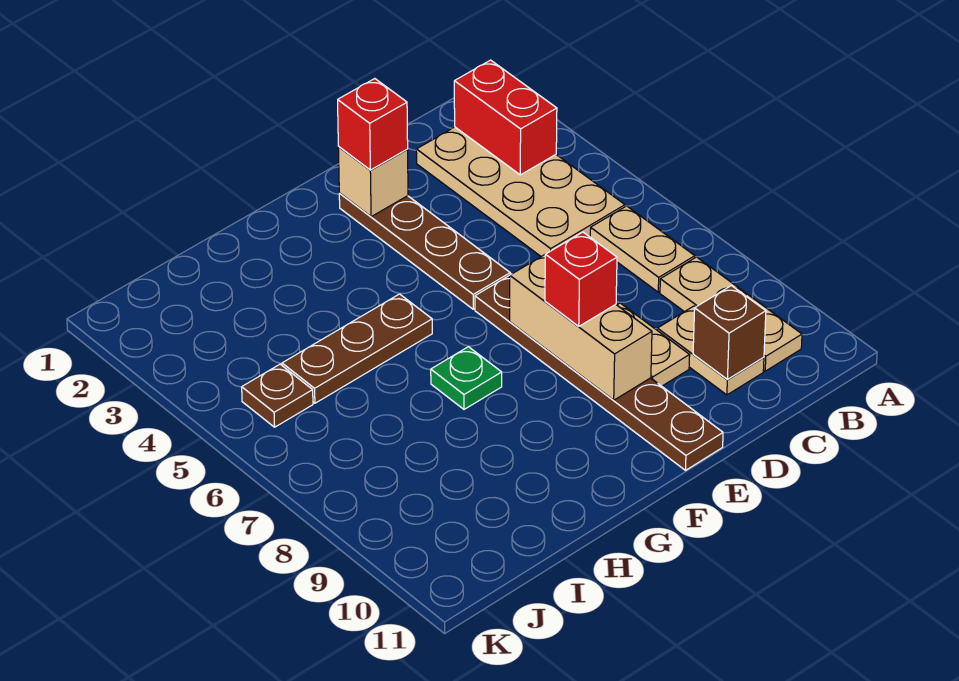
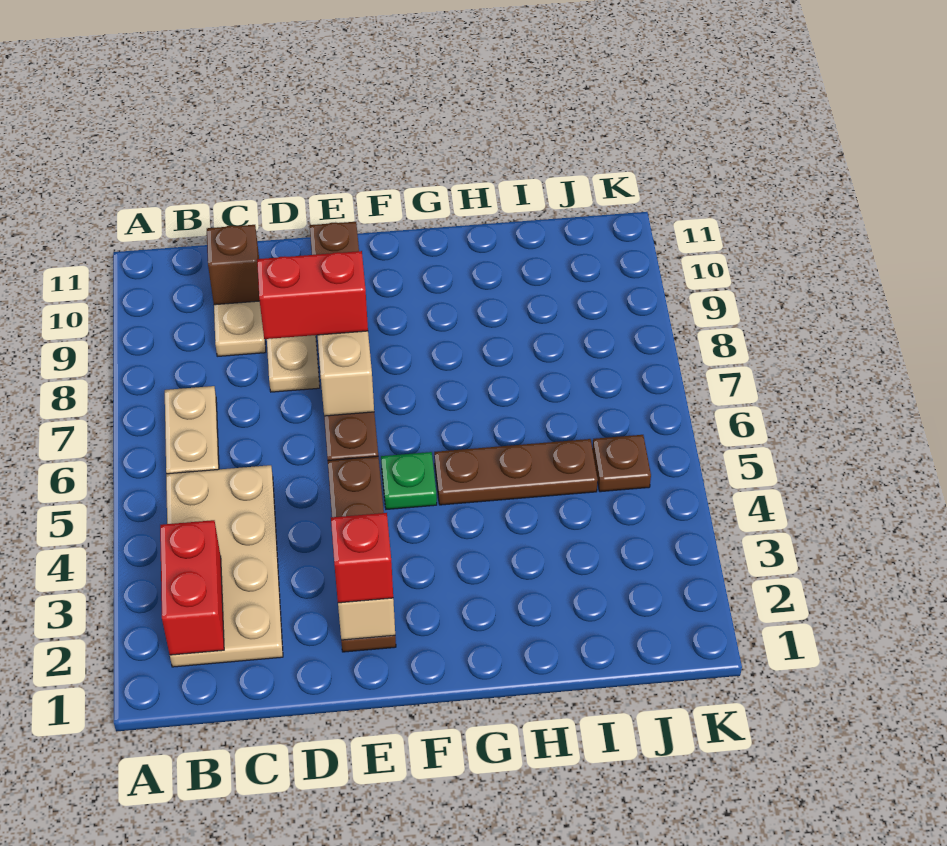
tan plate B8:B10 level 1 -> none
red brick E8 level 3 -> red brick D8:E8 level 3
green plate G7 level 1 -> green plate F5 level 1

